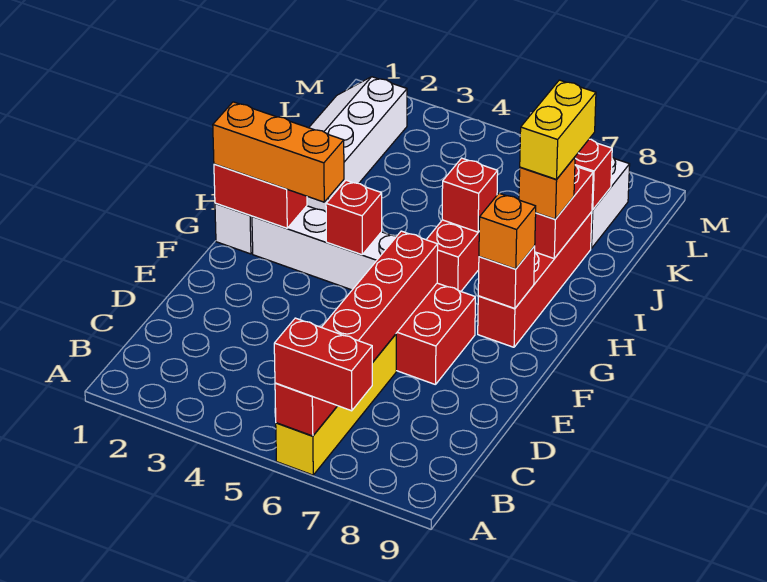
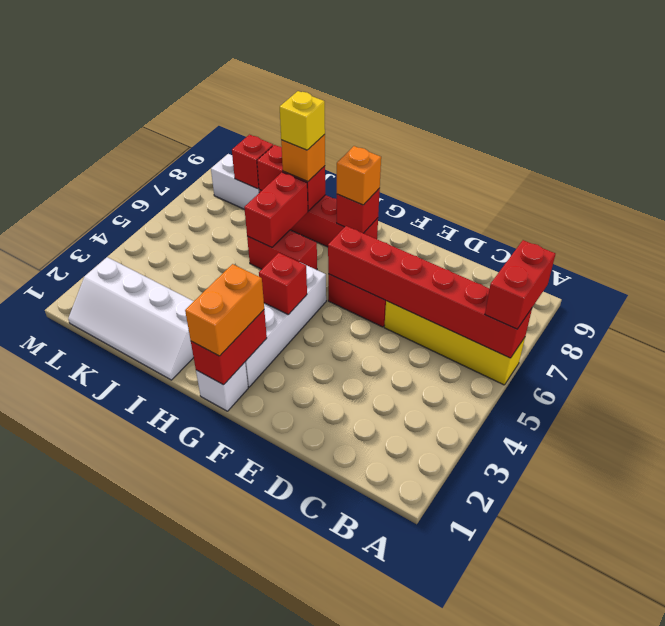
orange brick G1:G3 level 3 -> orange brick G1:G2 level 3
red brick I6 level 2 -> red brick I6:I7 level 2
yellow brick I8:J8 level 4 -> yellow brick I8 level 4

